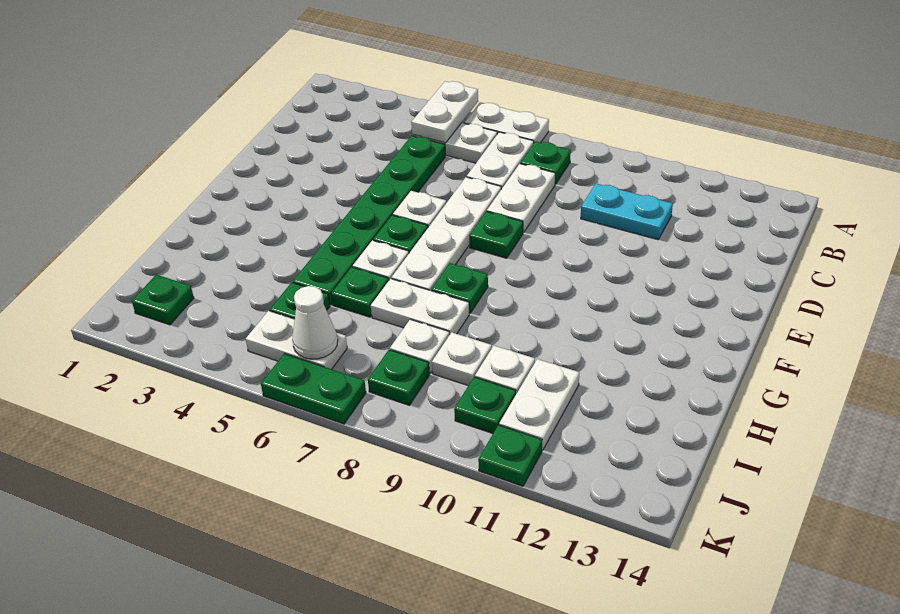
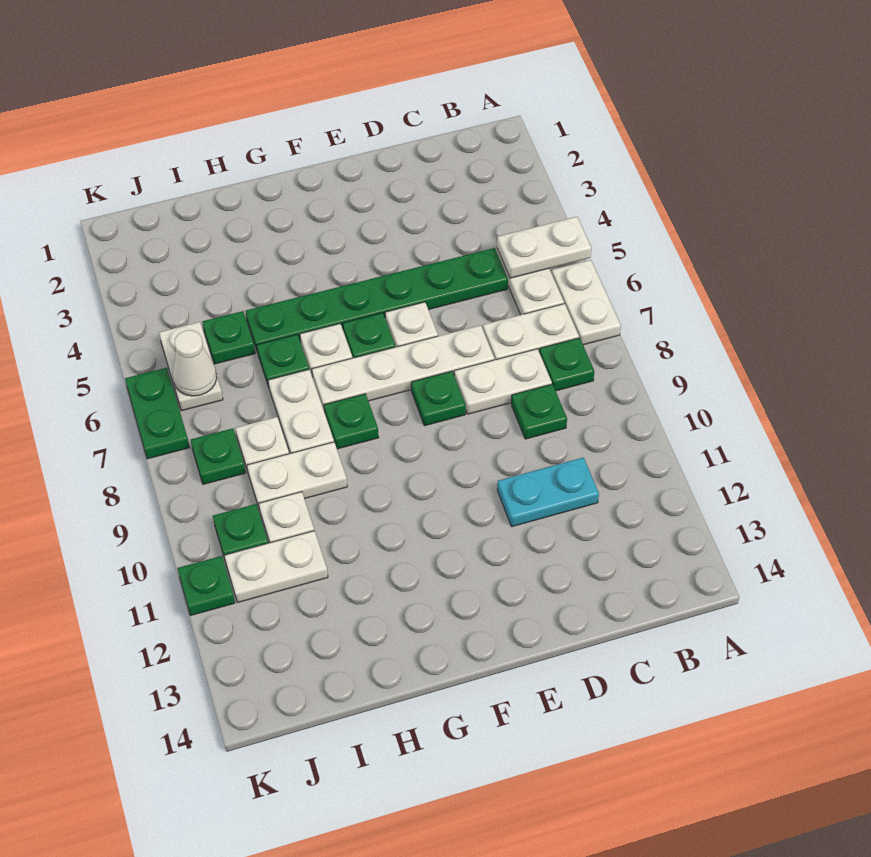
cyan plate C10:C11 level 1 -> cyan plate C11:D11 level 1
white plate I9 level 1 -> white plate H9:I9 level 1
green plate J2 level 1 -> green plate C9 level 1

